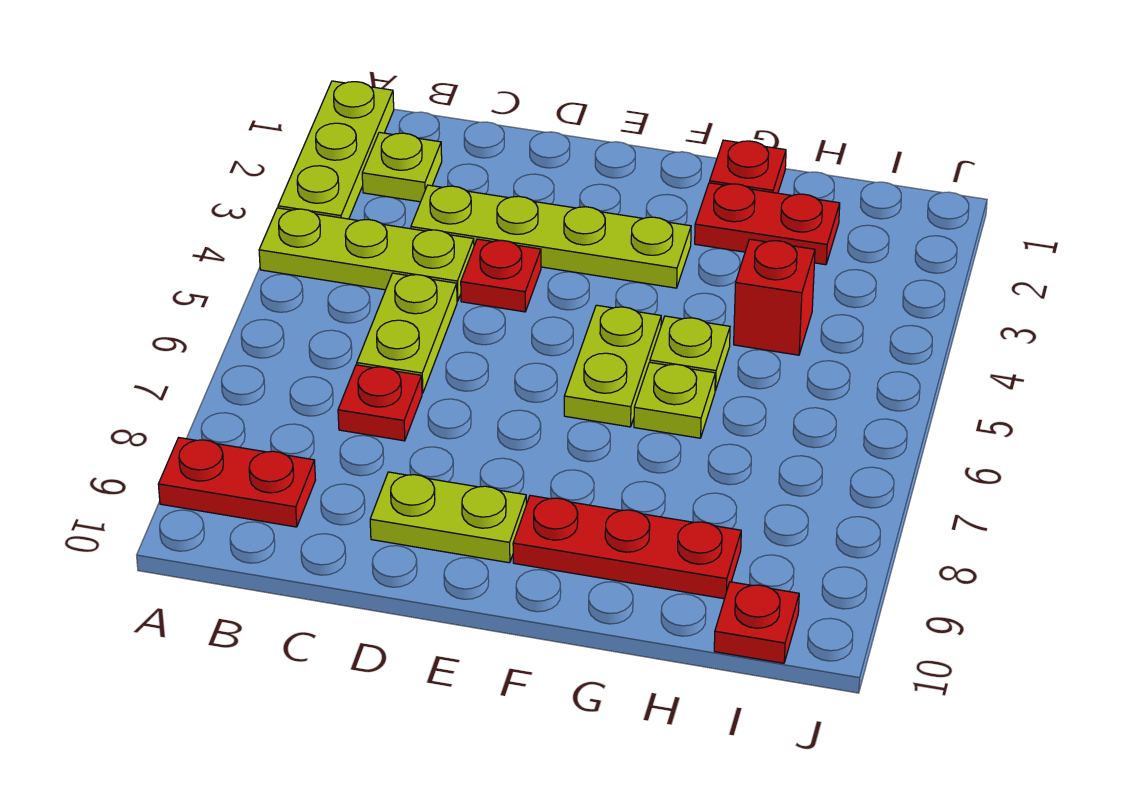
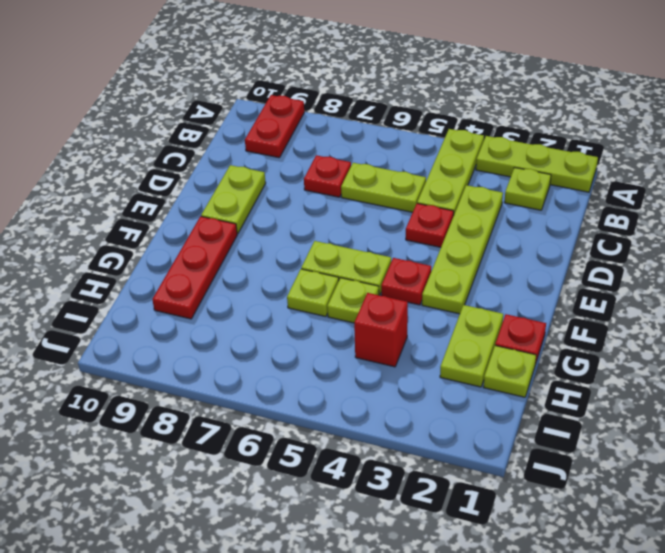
red plate G2:H2 level 1 -> lime plate G2:H2 level 1
none -> lime plate H1 level 1
red plate I10 level 1 -> red plate F4 level 1

